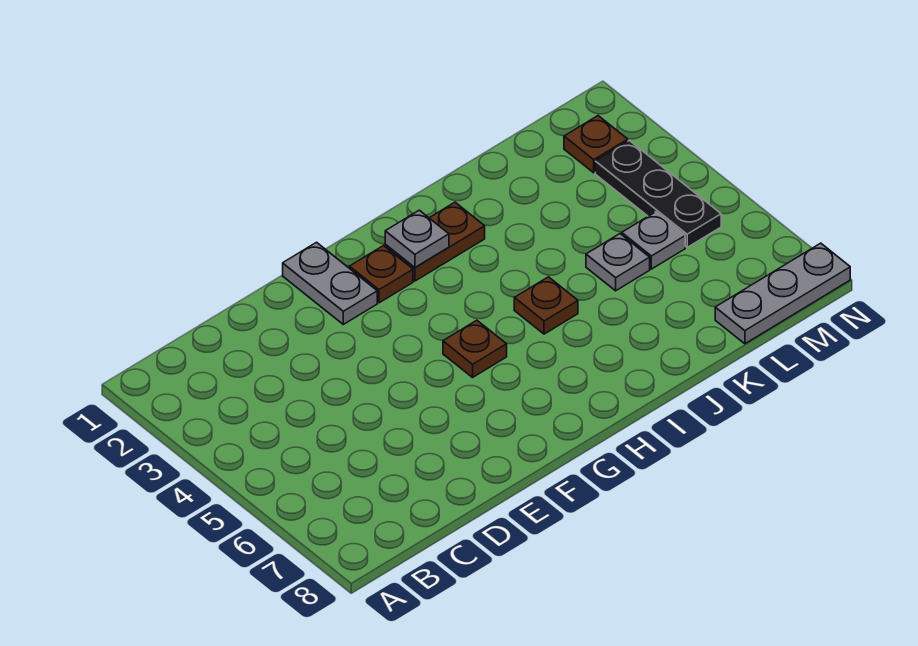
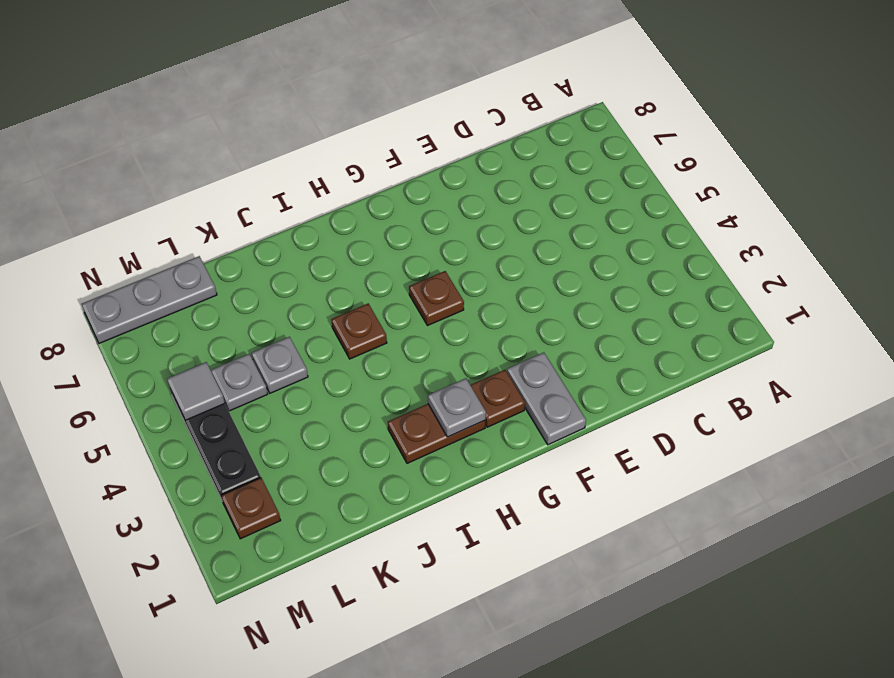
none -> grey tile M5 level 2

